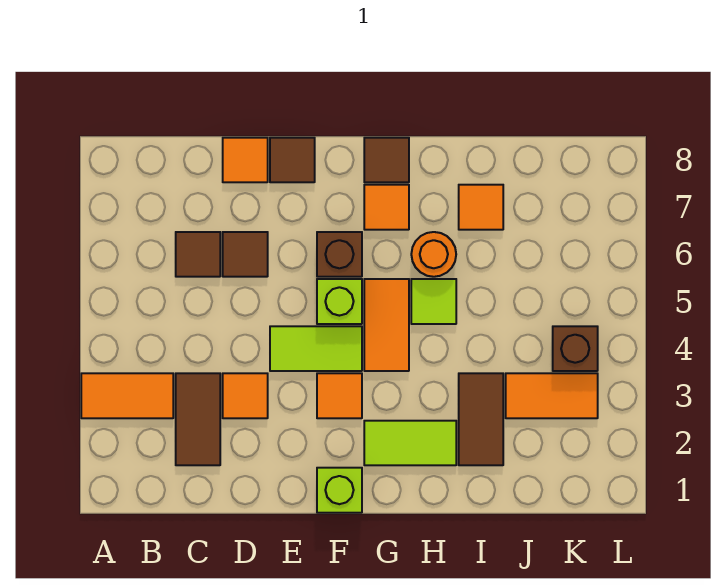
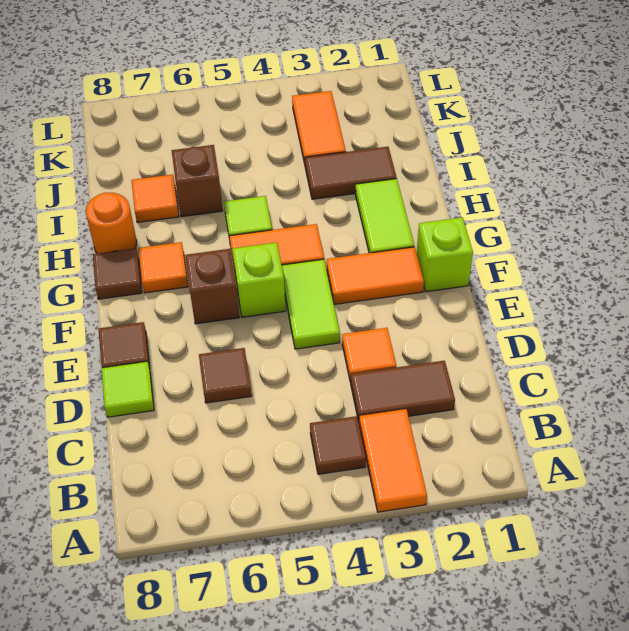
brown tile C6 level 1 -> brown tile B4 level 1
orange tile D8 level 1 -> lime tile D8 level 1
orange tile F3 level 1 -> orange tile F2:F3 level 1
orange round brick H6 level 1 -> orange round brick H8 level 1
brown brick K4 level 1 -> brown brick I6 level 1

